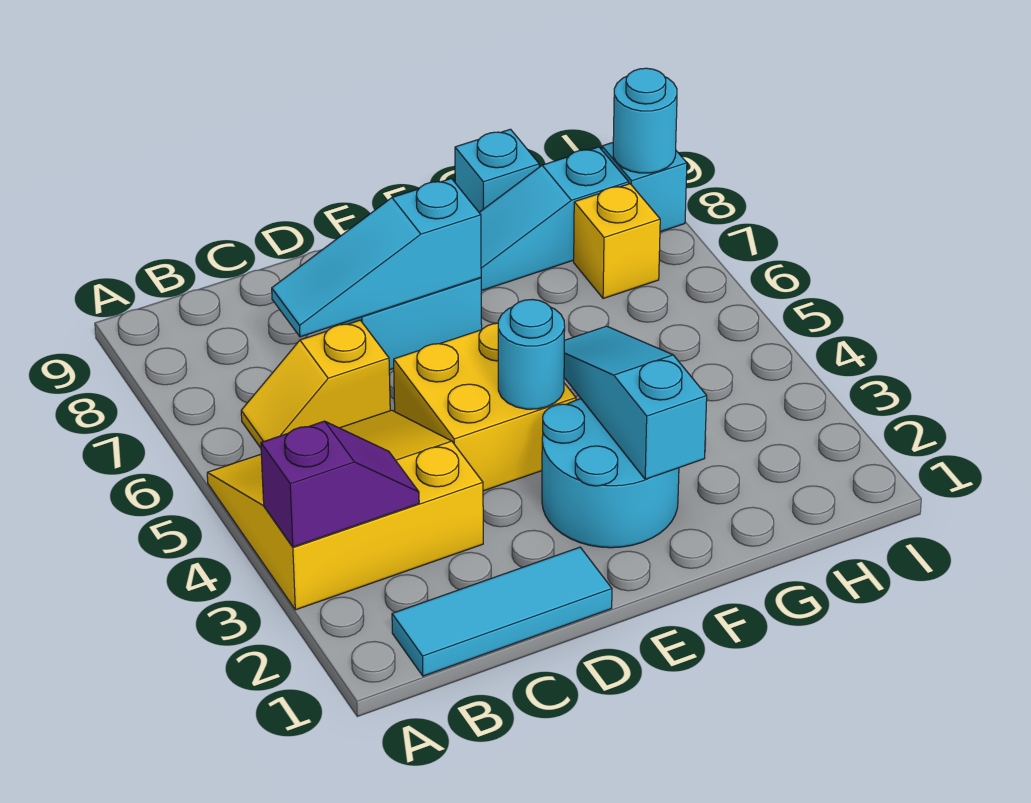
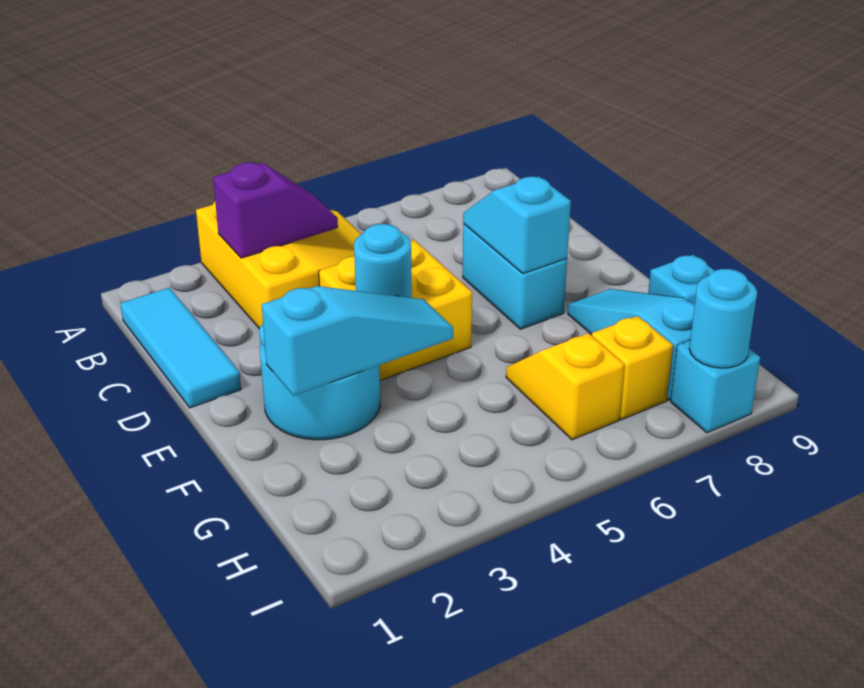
purple slope A3:B3 level 2 top A -> purple slope B3:B4 level 2 top 3
yellow slope B6:C6 level 1 top C -> yellow slope G6:H6 level 1 top H
cyan slope C7:E7 level 2 top E -> cyan slope D7:E7 level 2 top E

